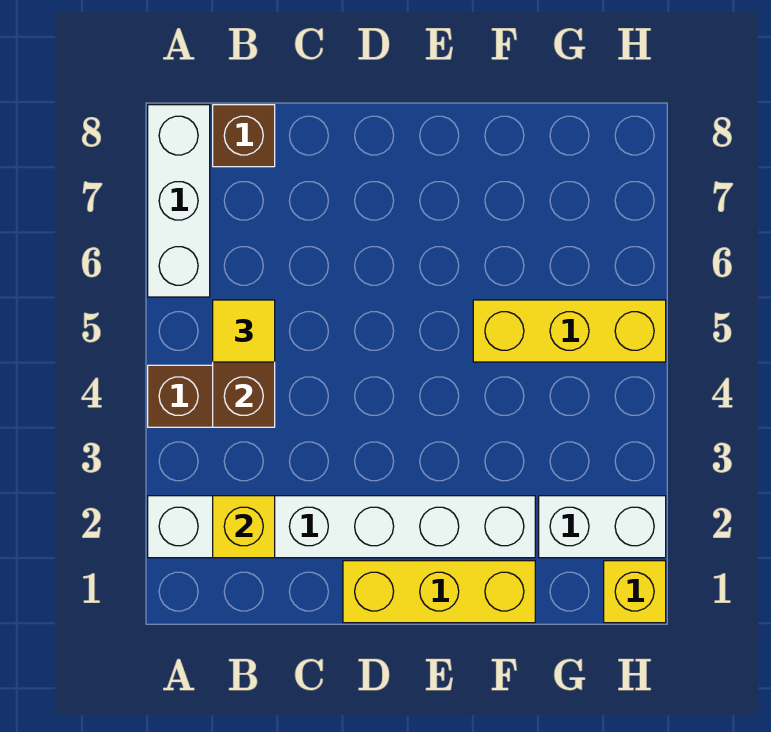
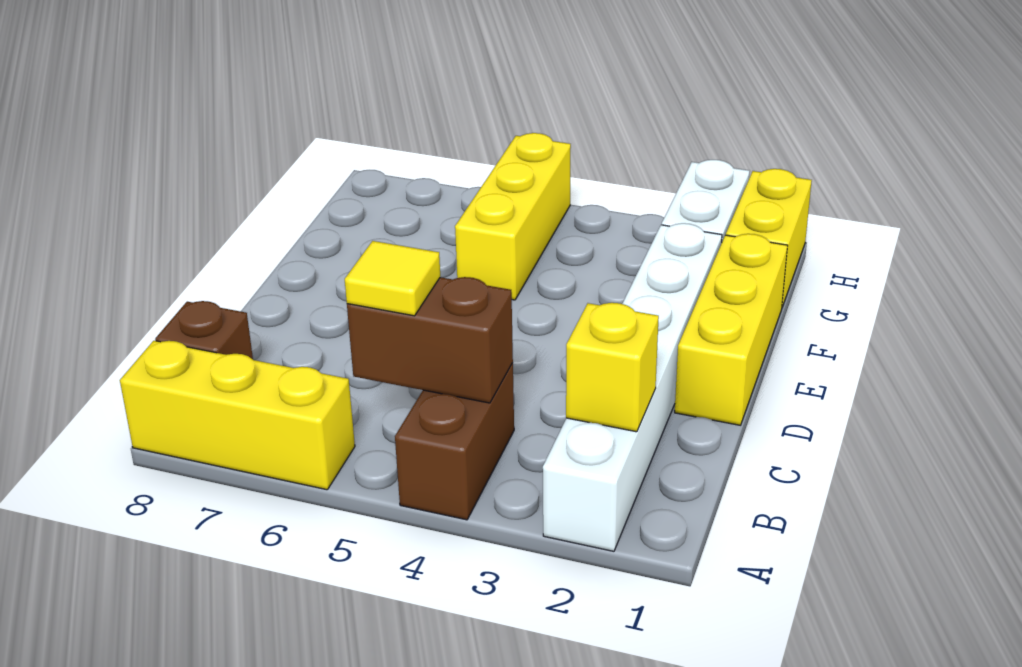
white brick A6:A8 level 1 -> yellow brick A6:A8 level 1
yellow brick H1 level 1 -> yellow brick G1:H1 level 1

